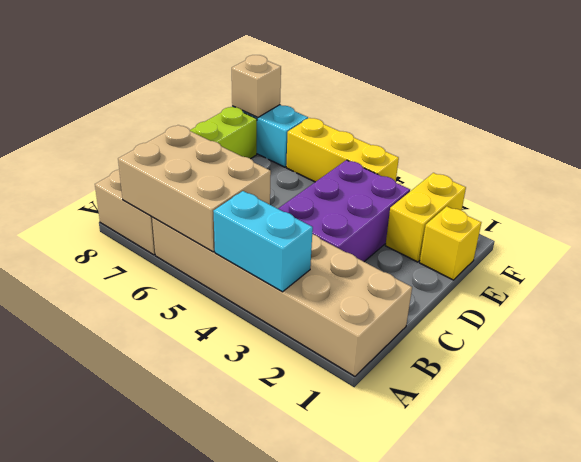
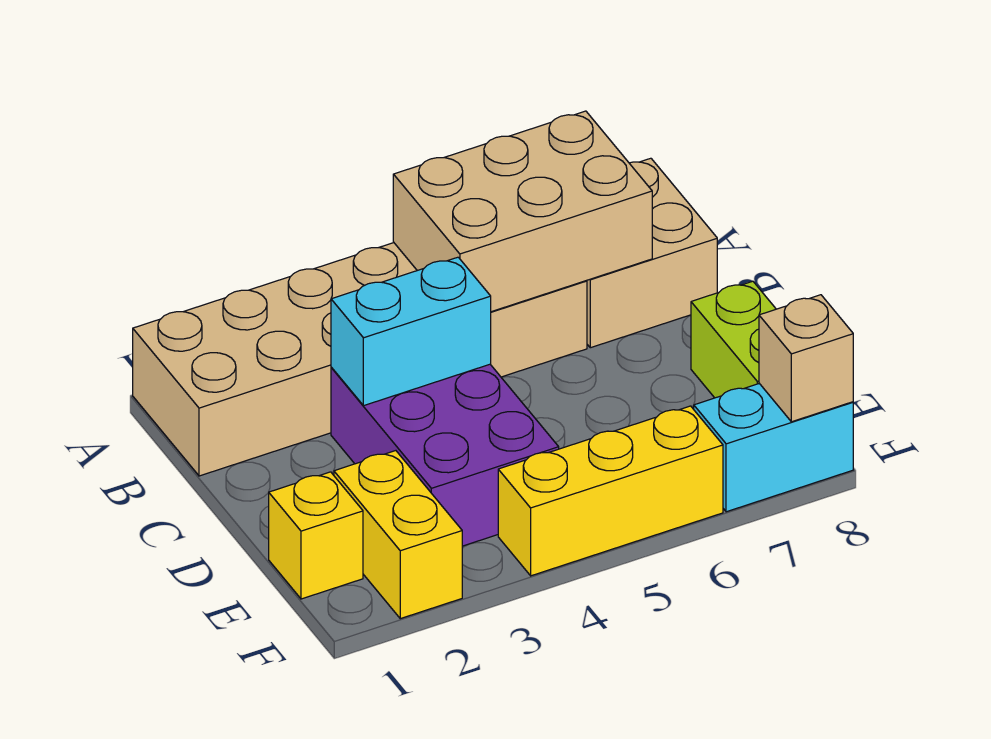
cyan brick A3:A4 level 2 -> cyan brick C3:C4 level 2

